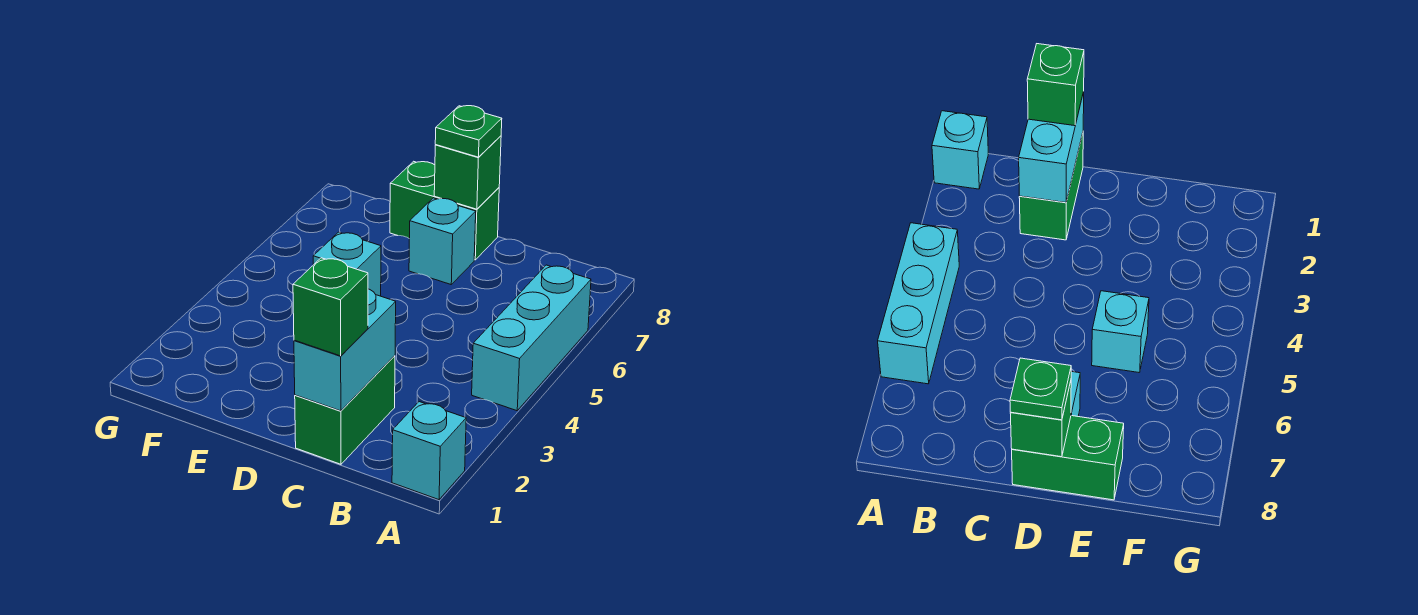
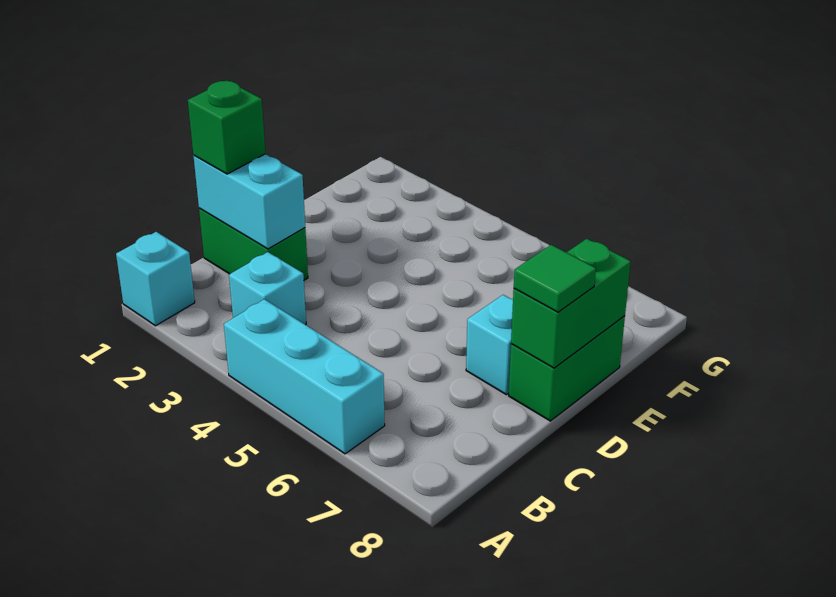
green brick D8 level 2 -> green brick D8:E8 level 2
green plate D8 level 3 -> green tile D8 level 3
cyan brick E5 level 1 -> cyan brick B3 level 1

